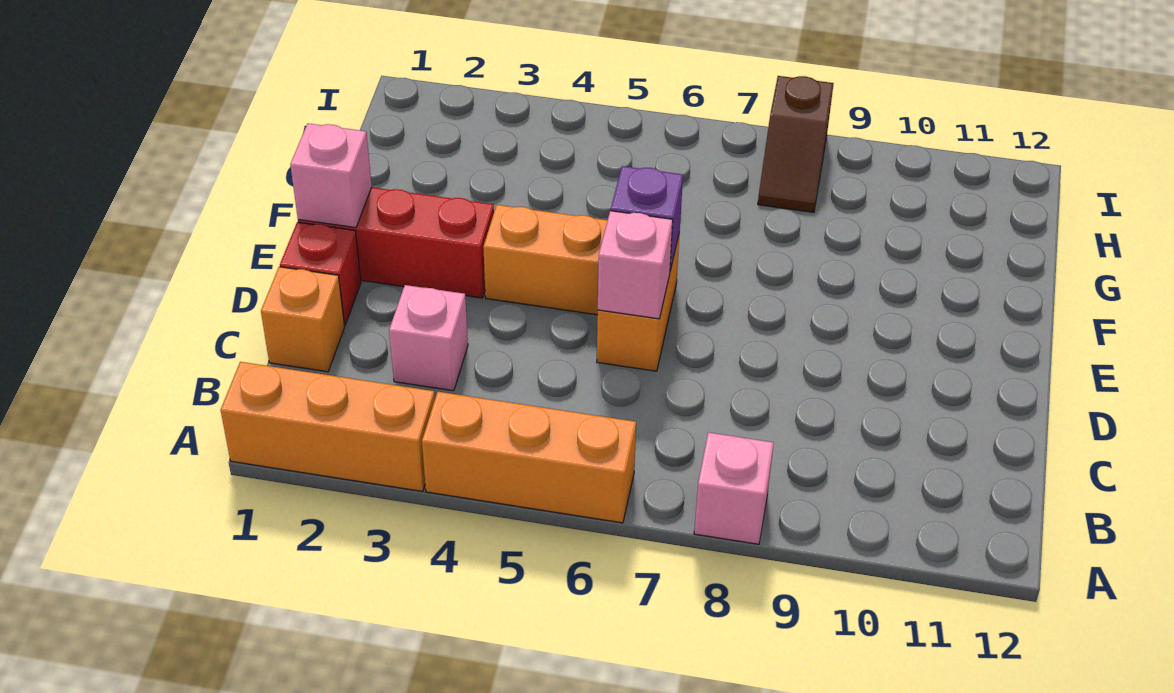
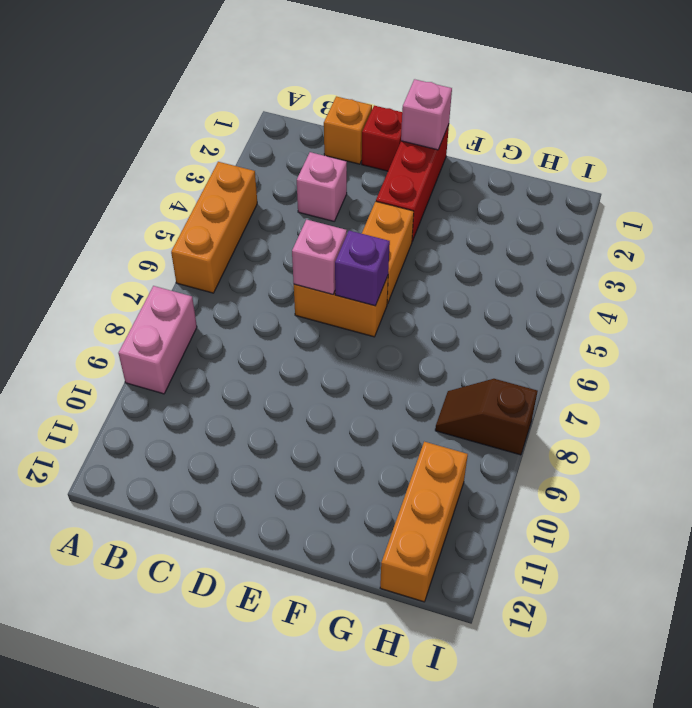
orange brick A1:A3 level 1 -> orange brick H10:H12 level 1
pink brick A8 level 1 -> pink brick A8:A9 level 1

